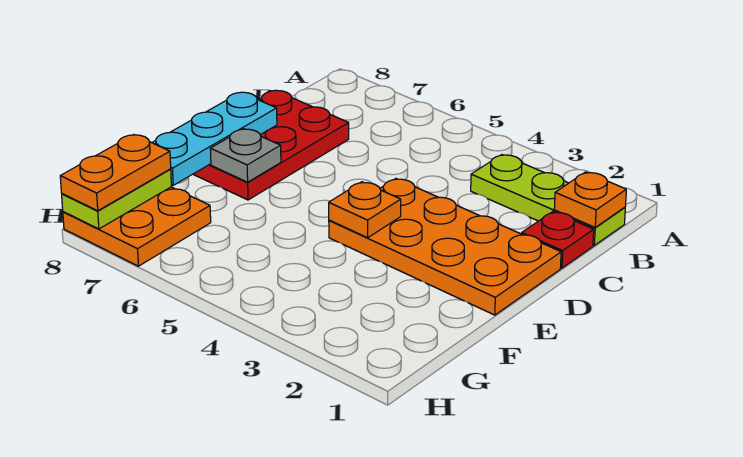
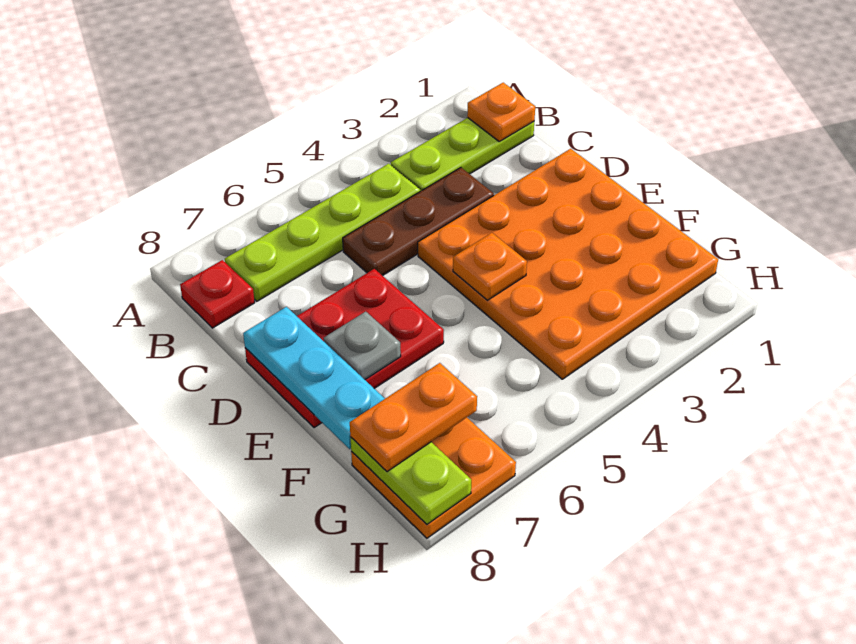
none -> lime plate B4:B7 level 1
red plate C1 level 1 -> red plate B8 level 1
none -> brown plate C3:C5 level 1
red plate C7:E8 level 1 -> red plate D6:E8 level 1
orange plate D1:E4 level 1 -> orange plate D1:G4 level 1
orange plate G8:H8 level 3 -> orange plate G7:G8 level 3

